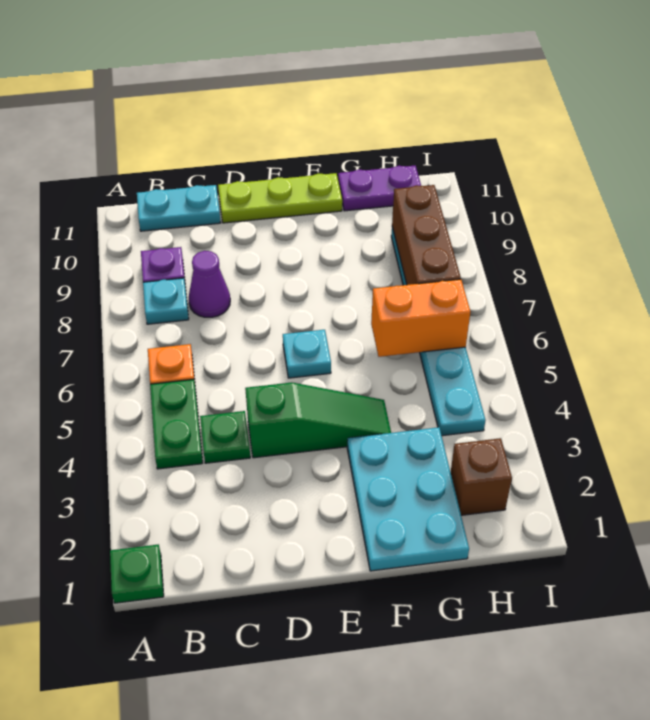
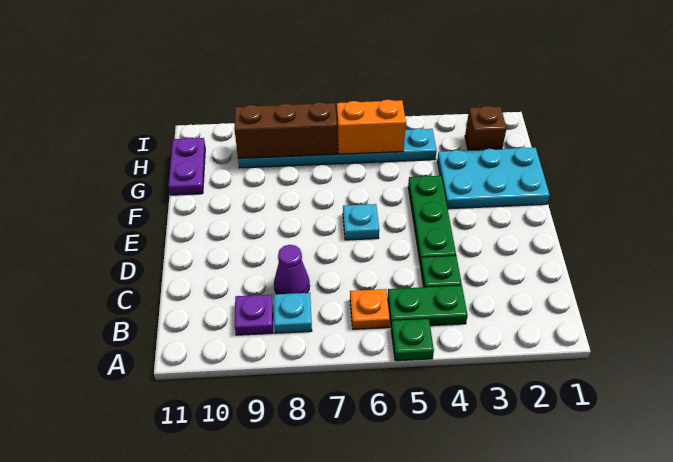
green plate A1 level 1 -> green plate A5 level 1
cyan plate B11:C11 level 1 -> none
green slope D4:F4 level 1 top D -> green plate D4:F4 level 1
lime plate D11:F11 level 1 -> none
orange brick G6:H6 level 2 -> orange brick H5:H6 level 2

